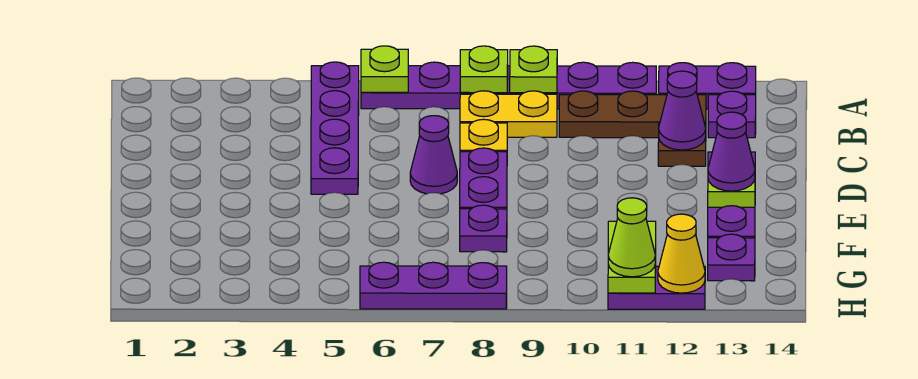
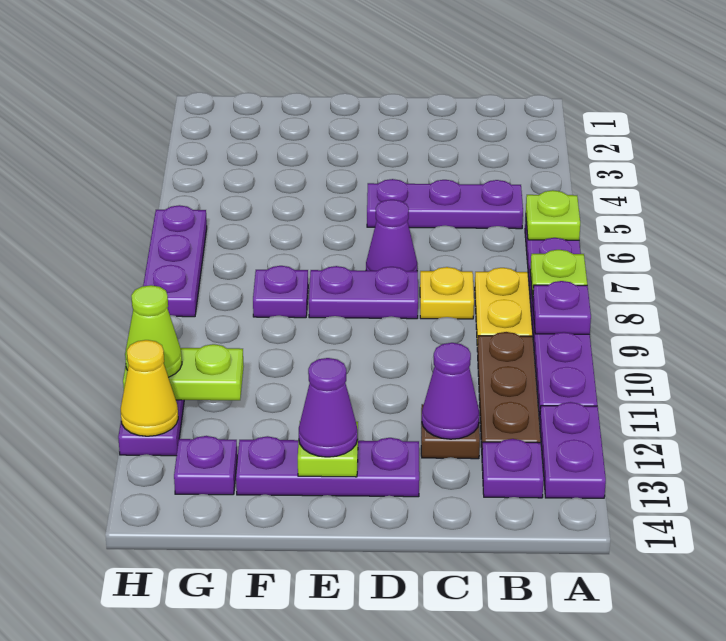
purple plate A5:D5 level 1 -> purple plate B5:D5 level 1
lime plate A9 level 2 -> purple plate A9 level 2

